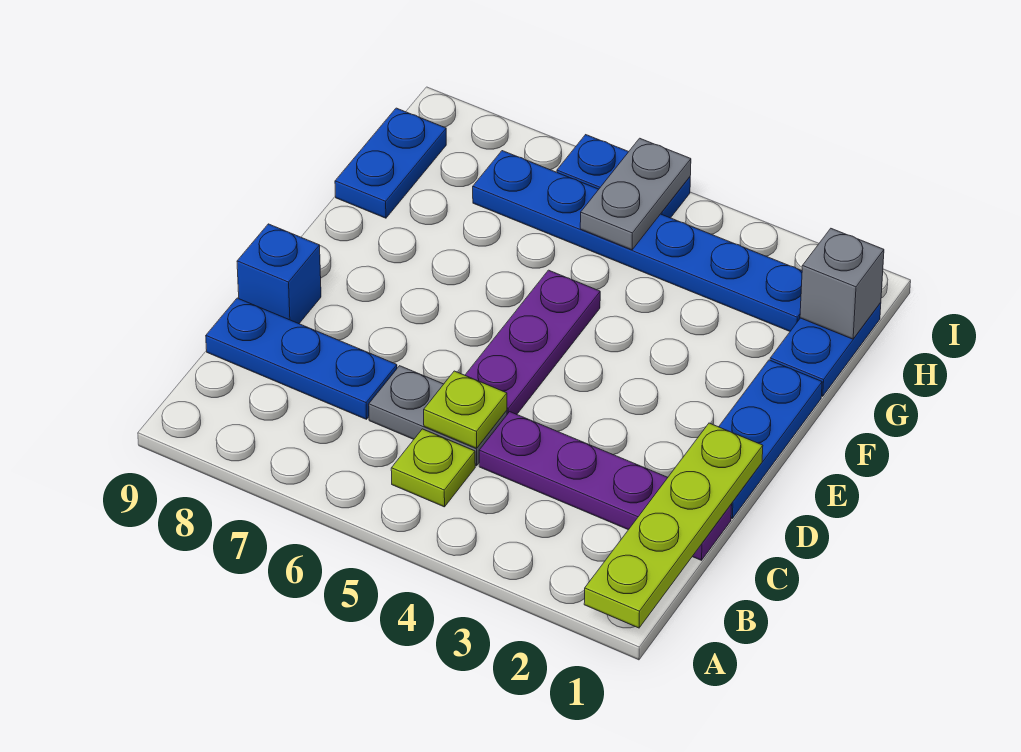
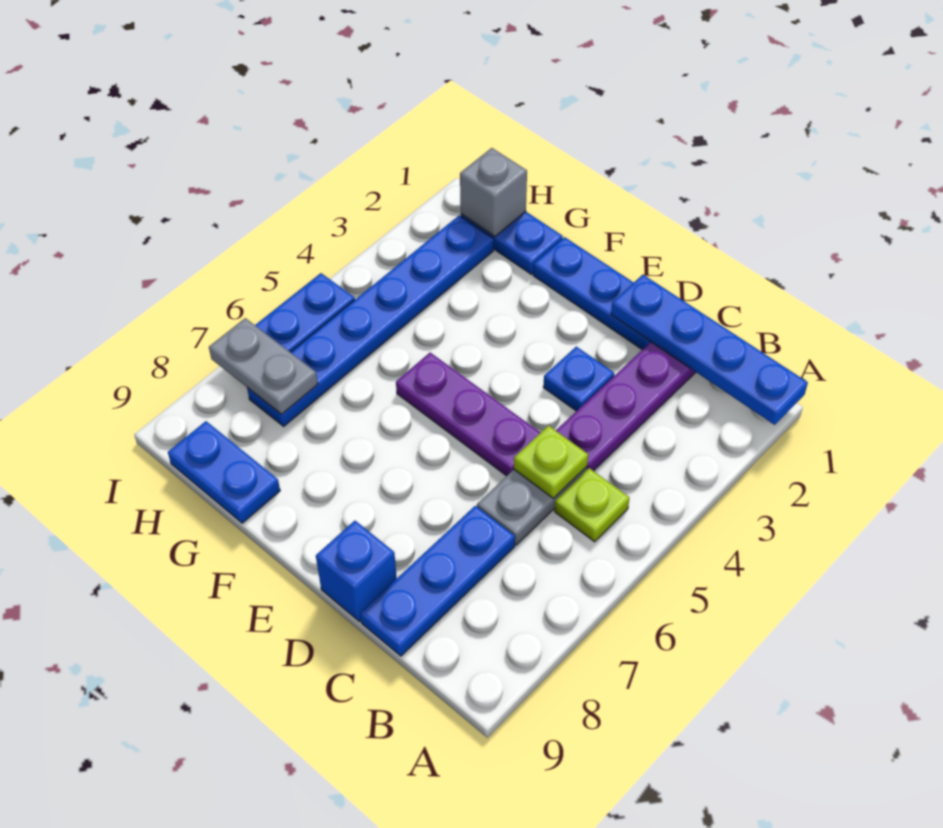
lime plate A1:D1 level 2 -> blue plate A1:D1 level 2
none -> blue plate D3 level 1
grey plate H5:I5 level 2 -> grey plate H7:I7 level 2

